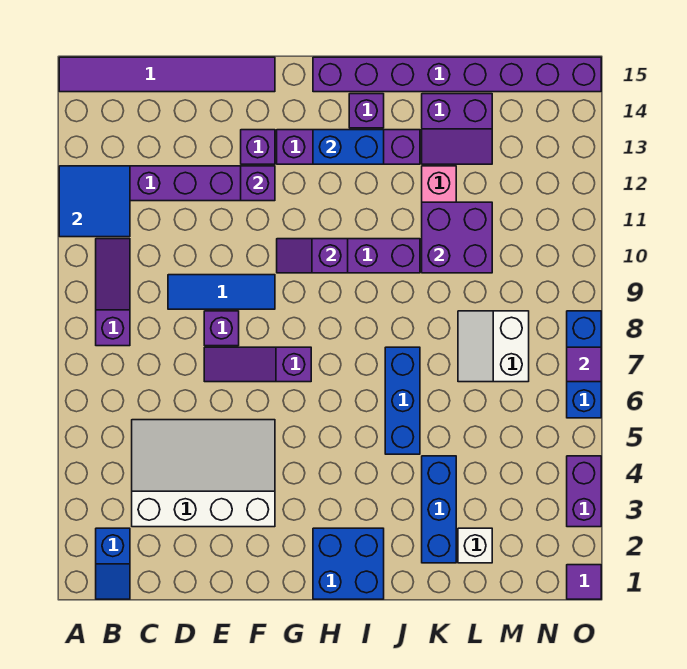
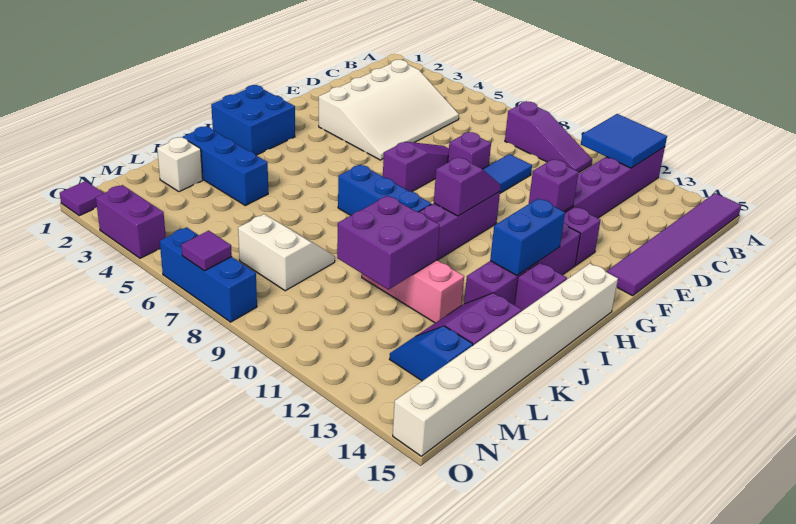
blue slope B1:B2 level 1 top 2 -> blue slope M13:M14 level 1 top 14
purple brick H15:O15 level 1 -> white brick H15:O15 level 1
blue brick J5:J7 level 1 -> blue brick I7:I9 level 1

